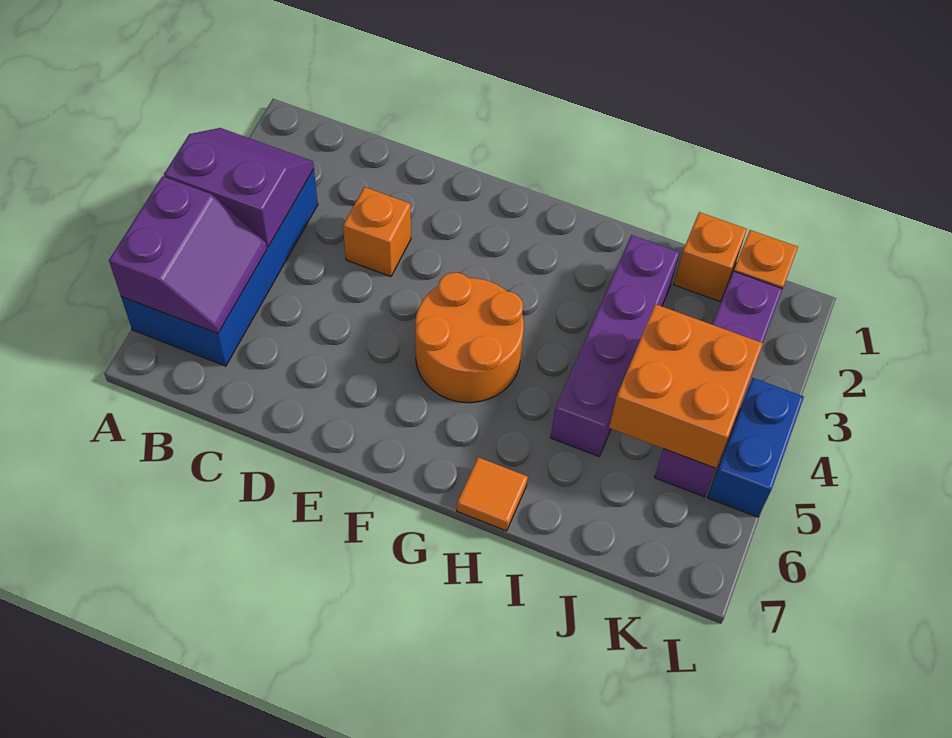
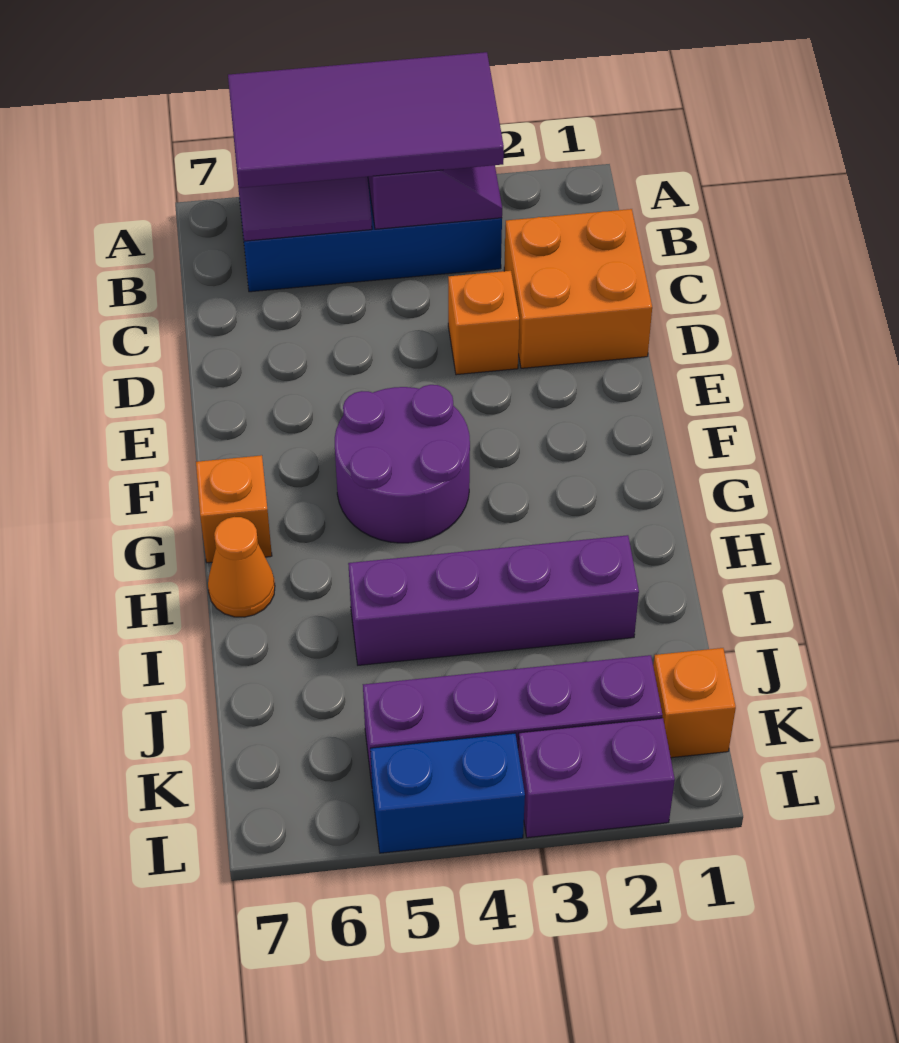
none -> purple tile A3:B6 level 3
orange round brick F4:G5 level 1 -> purple round brick F4:G5 level 1
orange tile H7 level 1 -> orange cone H7 level 1
orange brick J1 level 1 -> orange brick G7 level 1
orange brick J4:K5 level 2 -> orange brick C1:D2 level 1
none -> purple brick L2:L3 level 1

